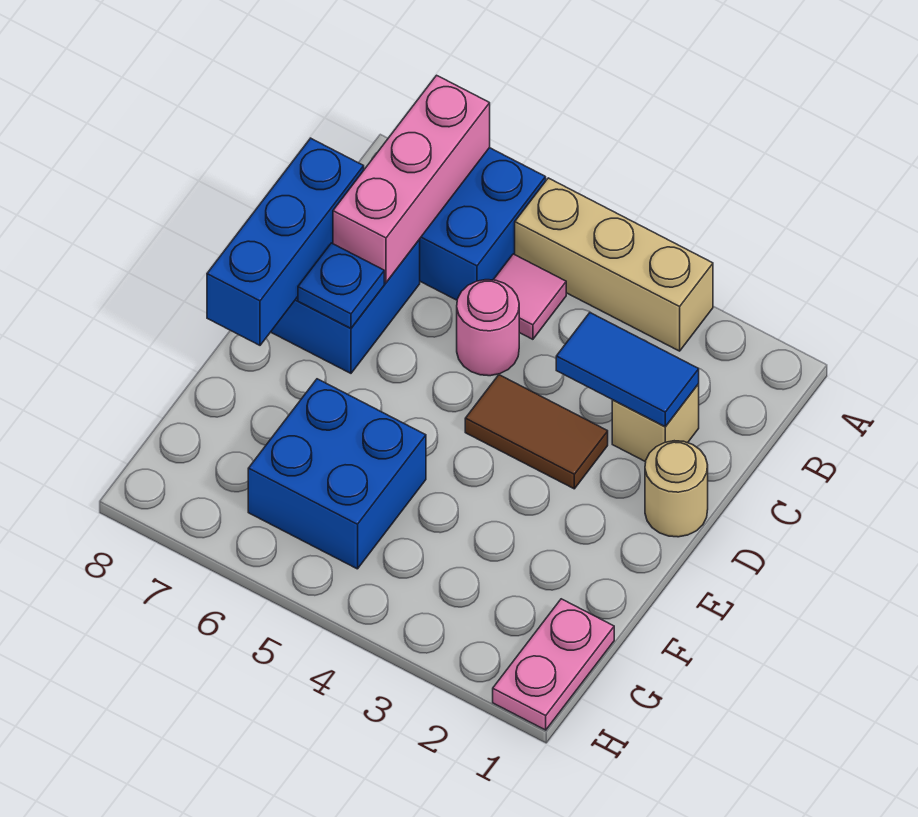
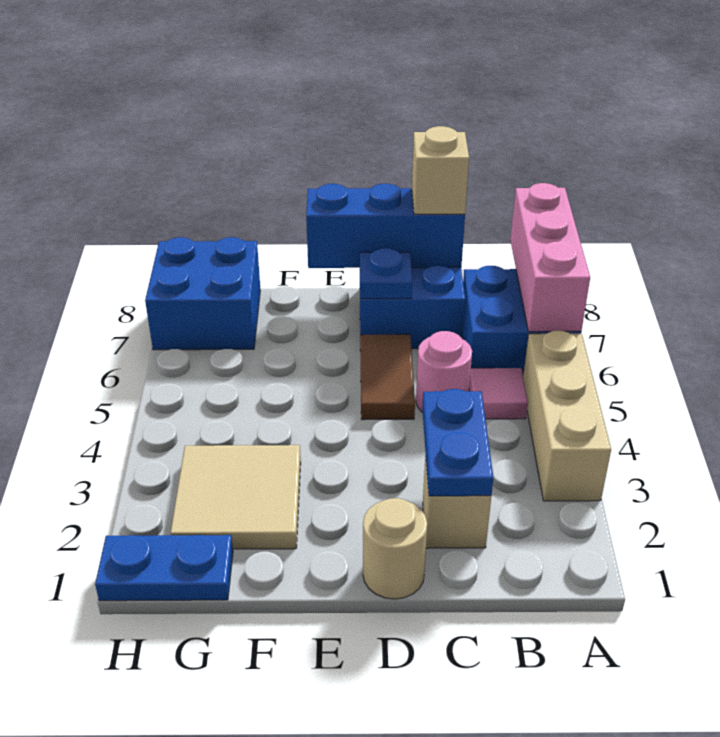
pink brick A7:C7 level 2 -> pink brick A6:A8 level 2
blue tile C2:C3 level 2 -> blue plate C2:C3 level 2
none -> tan brick C8 level 3
brown tile D3:D4 level 1 -> brown tile D5:D6 level 1
none -> tan tile F2:G3 level 1
blue brick F5:G6 level 1 -> blue brick G7:H8 level 1
pink plate G1:H1 level 1 -> blue plate G1:H1 level 1

